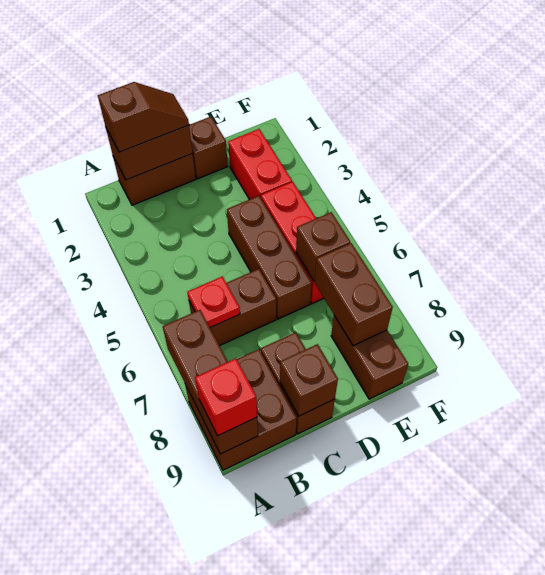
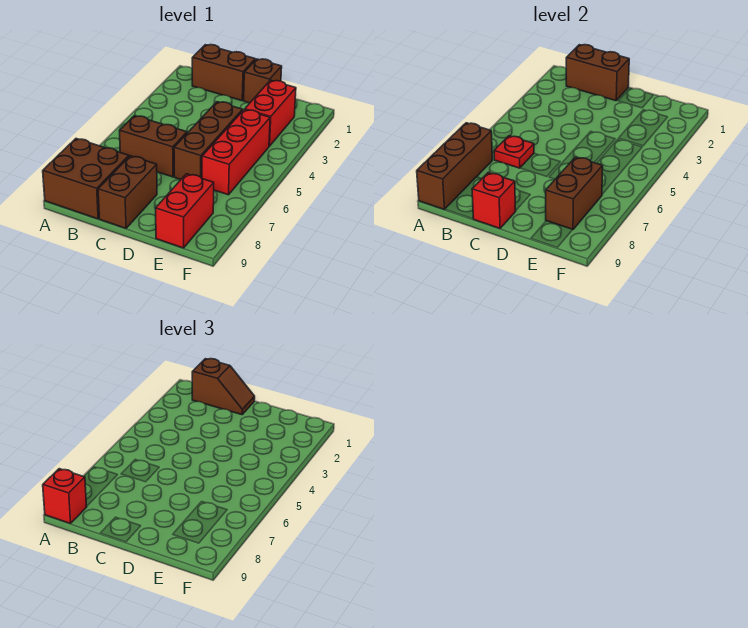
brown brick C9 level 2 -> red brick C9 level 2
brown brick E6 level 2 -> none
brown brick E8:E9 level 1 -> red brick E8:E9 level 1

